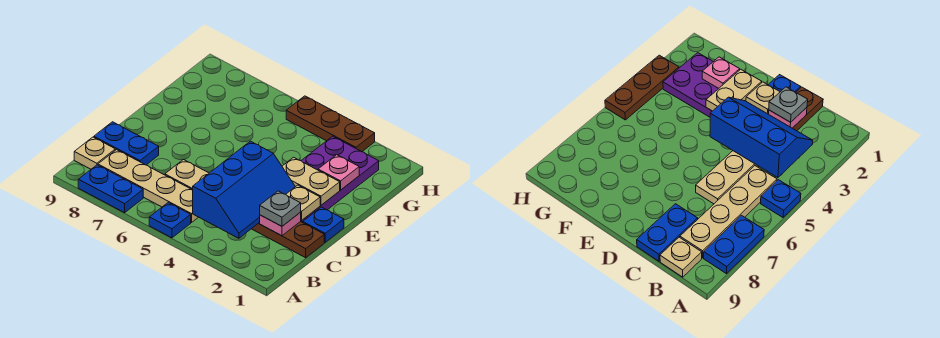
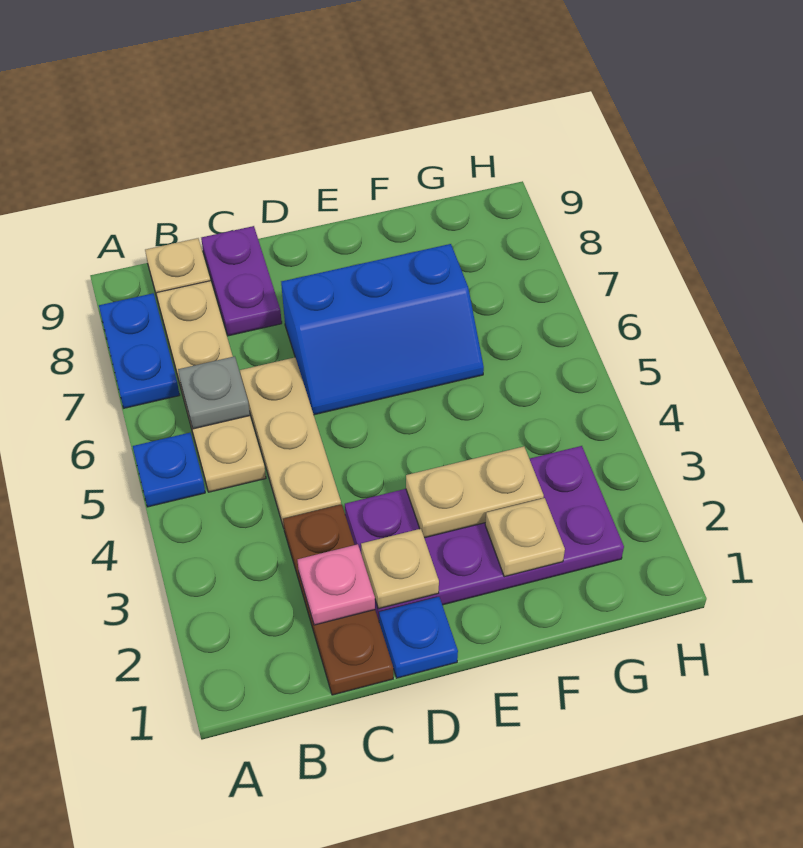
blue slope B3:D4 level 2 top 4 -> blue slope D6:F7 level 1 top 7
grey plate C2 level 3 -> grey plate B6 level 2
blue plate C8:C9 level 1 -> purple plate C8:C9 level 1
tan plate E2:E3 level 2 -> tan plate E3:F3 level 2
pink plate F2 level 2 -> tan plate F2 level 2
brown plate H3:H5 level 1 -> none

